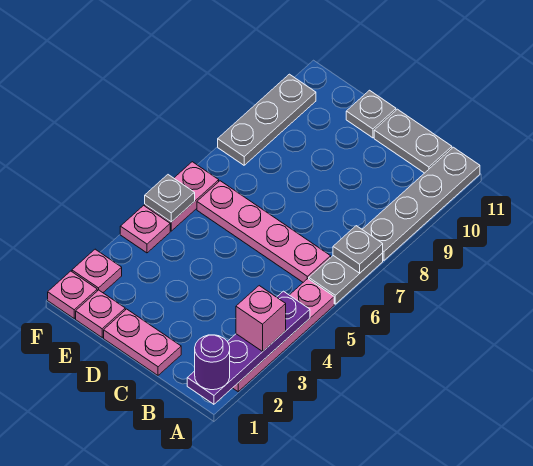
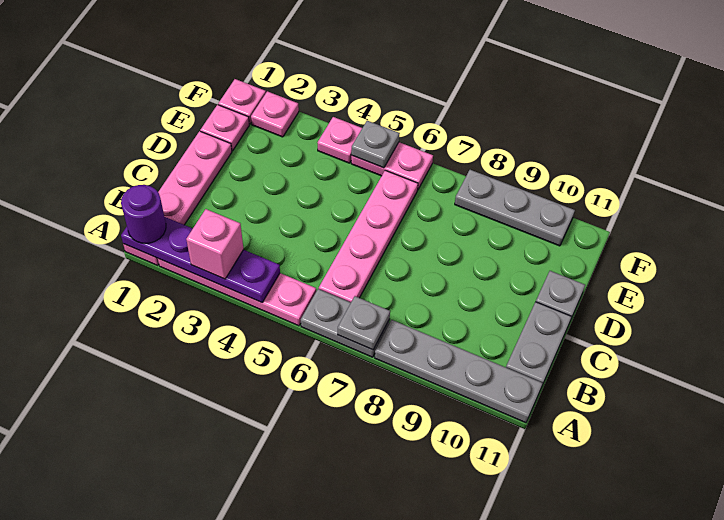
pink plate C1:D1 level 1 -> pink plate A1:D1 level 1

